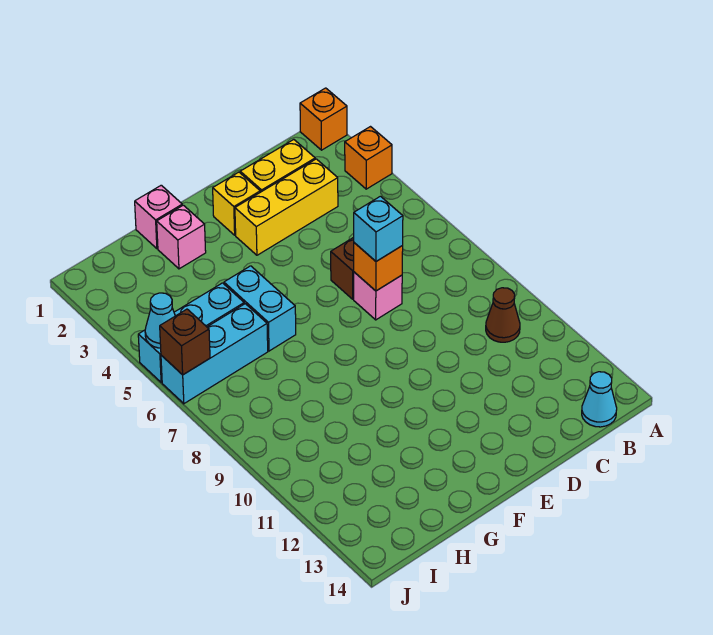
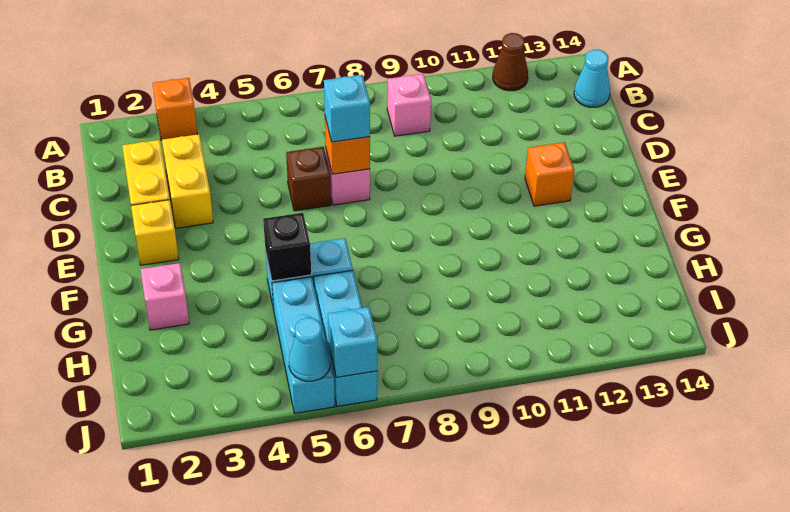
orange brick A1 level 1 -> orange brick E12 level 1
brown cone B10 level 1 -> brown cone A12 level 1
yellow brick C3:E3 level 1 -> yellow brick C3:D3 level 1
pink brick G1 level 1 -> pink brick B9 level 1
none -> black brick G5 level 2
brown brick J6 level 2 -> cyan brick J6 level 2

